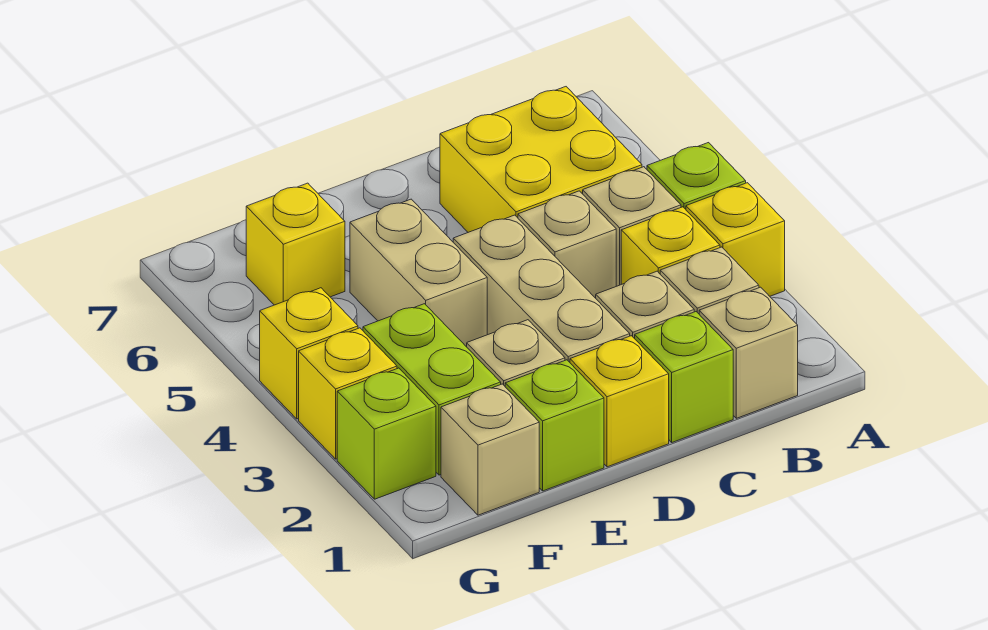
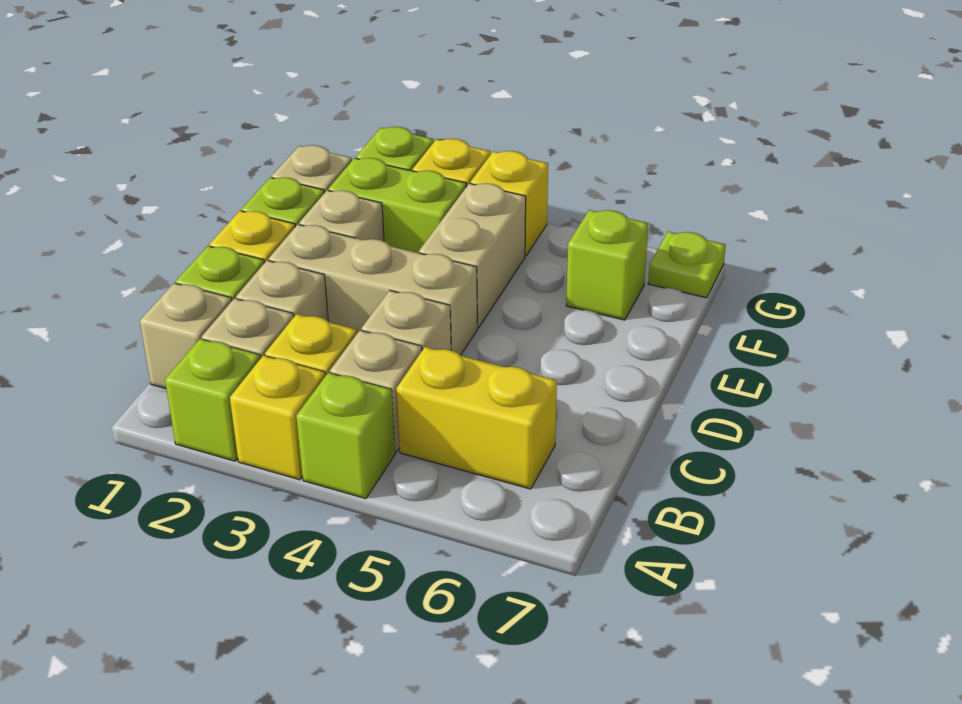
none -> lime brick A2 level 1
yellow brick B5:C6 level 1 -> yellow brick B5:B6 level 1
tan brick E4:E5 level 1 -> tan brick E4:F4 level 1
yellow brick F6 level 1 -> lime brick F6 level 1
none -> lime plate G7 level 1

